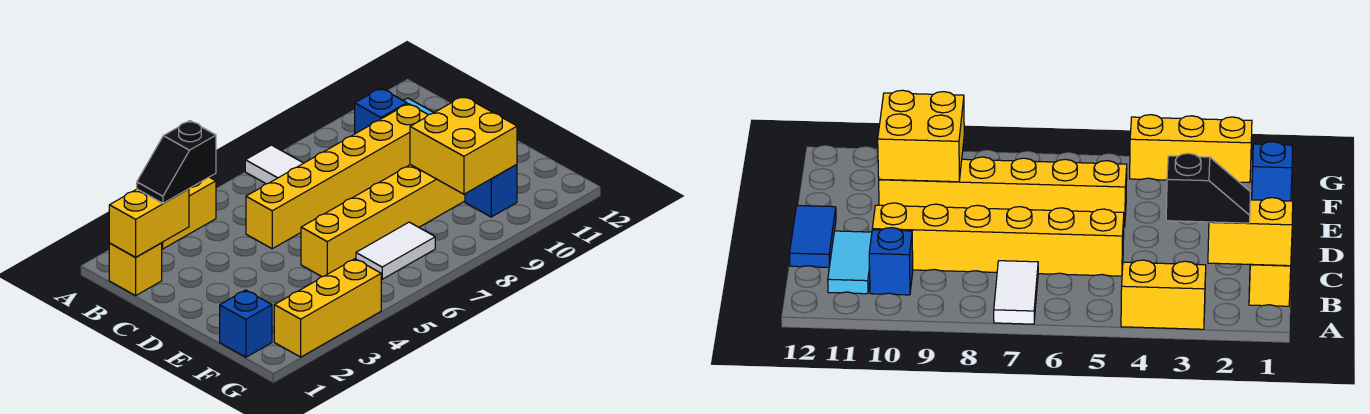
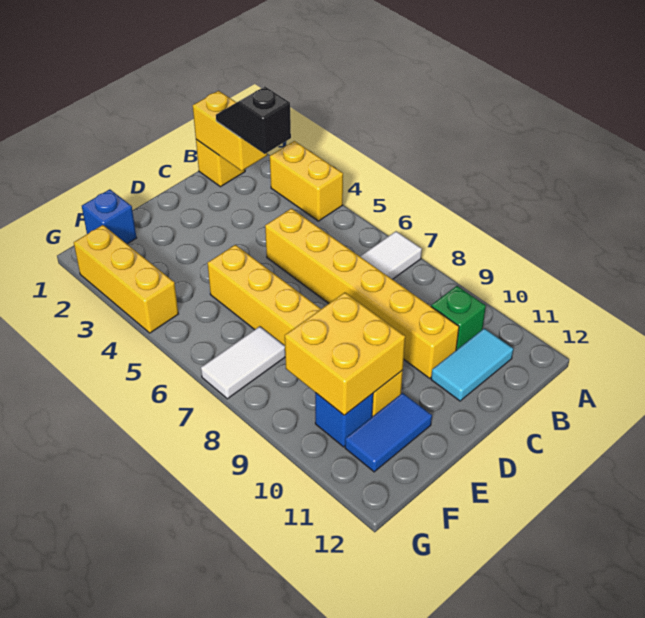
blue brick B10 level 1 -> green brick B10 level 1
blue tile C12:D12 level 1 -> blue tile E11:F11 level 1
white tile F6:F7 level 1 -> white tile F7:G7 level 1

